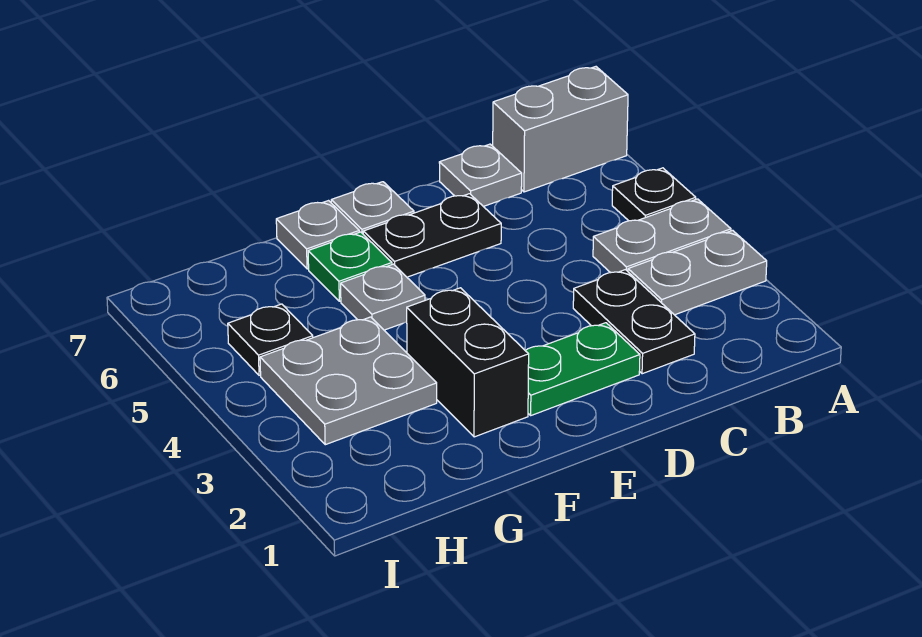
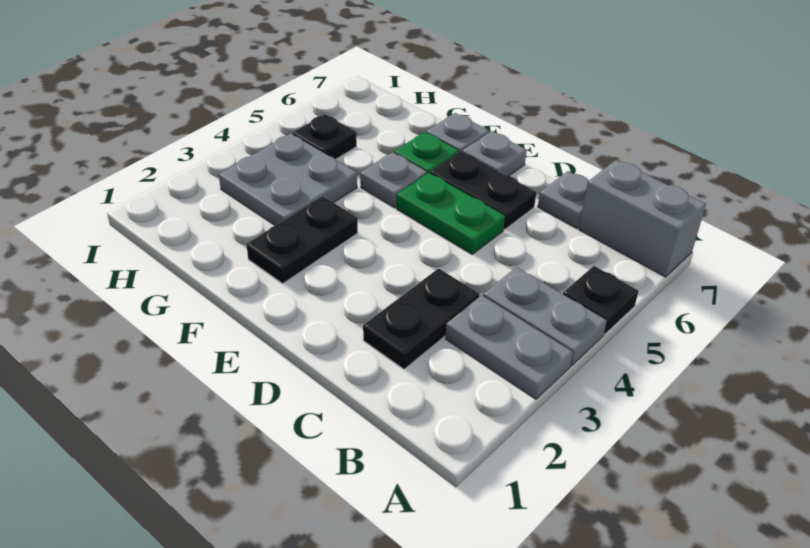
green plate D2:E2 level 1 -> green plate D5:E5 level 1
black brick F2:F3 level 1 -> black plate F2:F3 level 1

